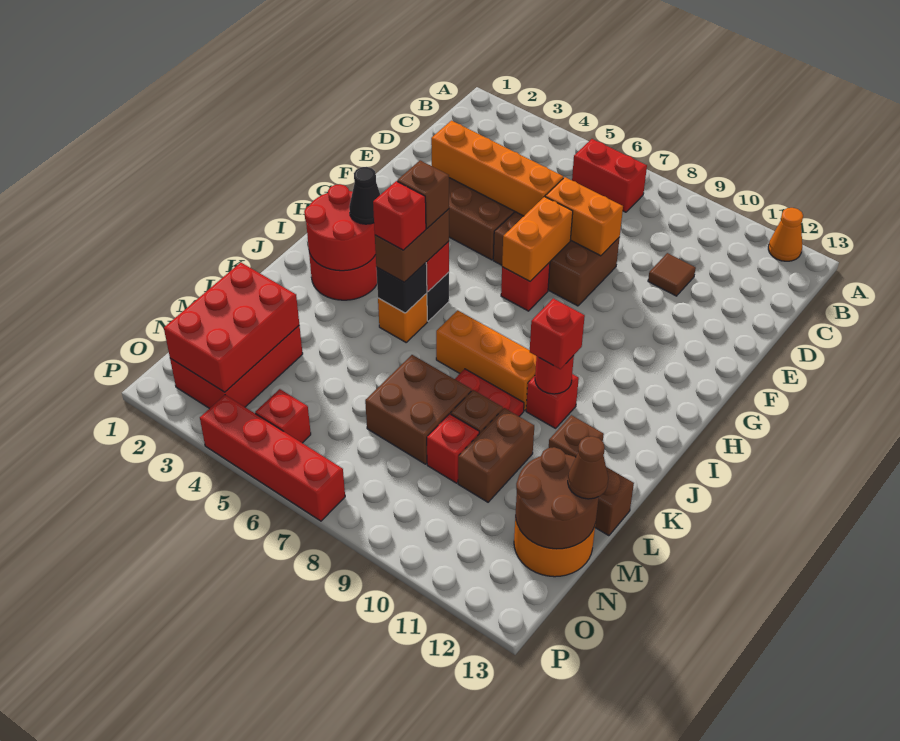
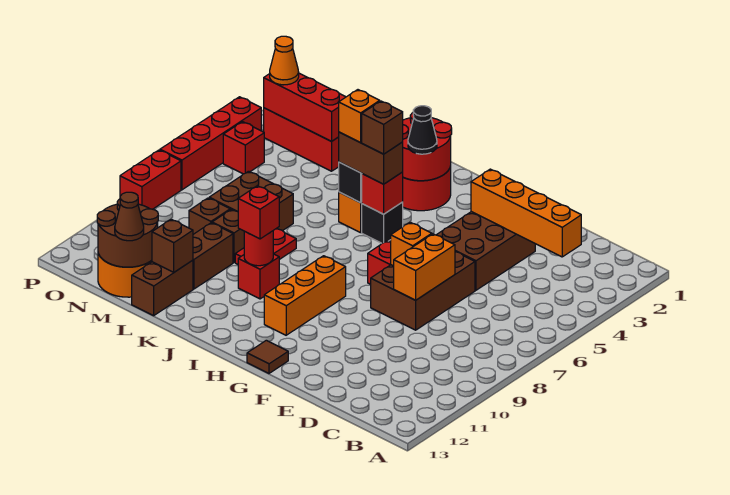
orange cone A12 level 1 -> orange cone O3 level 3
red brick B6:B7 level 1 -> red brick P8:P9 level 1
brown tile D10 level 1 -> brown tile G13 level 1
orange brick E3:E6 level 2 -> orange brick C3:F3 level 2
orange brick F7:G7 level 2 -> orange brick F7 level 2
red brick J5 level 4 -> orange brick J5 level 4
orange brick J7:J9 level 1 -> orange brick H9:H11 level 1
brown brick L10:M10 level 1 -> brown brick L10:L11 level 1
red brick M2:O3 level 2 -> red brick M3:O3 level 2
red brick M9 level 1 -> brown brick M9 level 1

